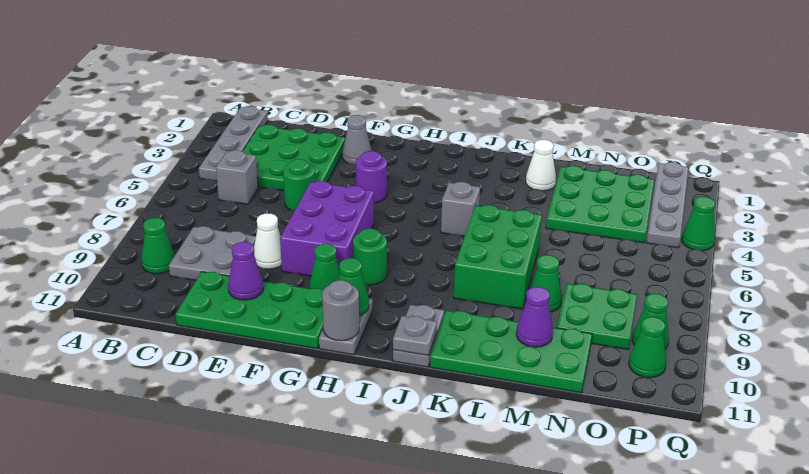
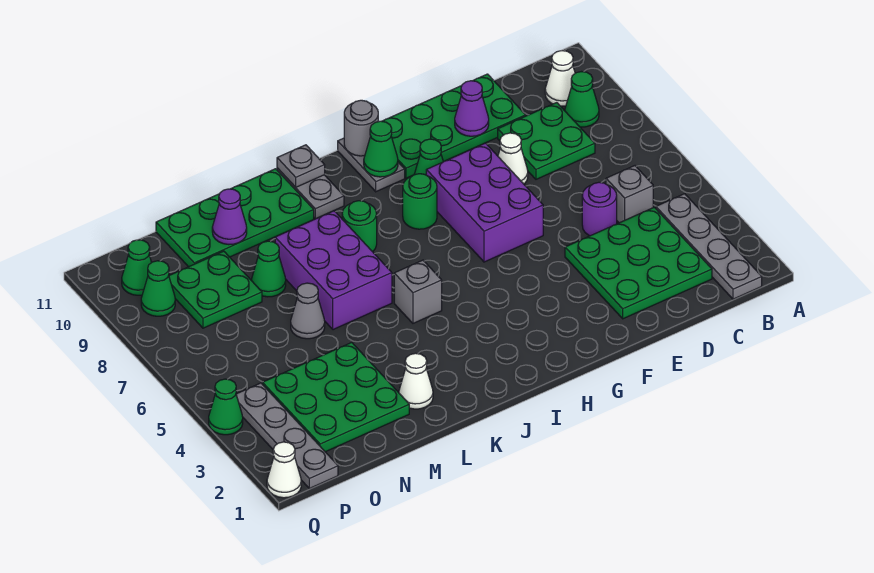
none -> white cone B10 level 1
grey plate C8:D9 level 1 -> green plate C8:D9 level 1
green round brick E5 level 1 -> green round brick J8 level 1
grey cone F2 level 1 -> grey cone M6 level 1
purple round brick G4 level 1 -> purple round brick D5 level 1
green brick K6:L8 level 1 -> purple brick K6:L8 level 1
none -> white cone Q1 level 1

